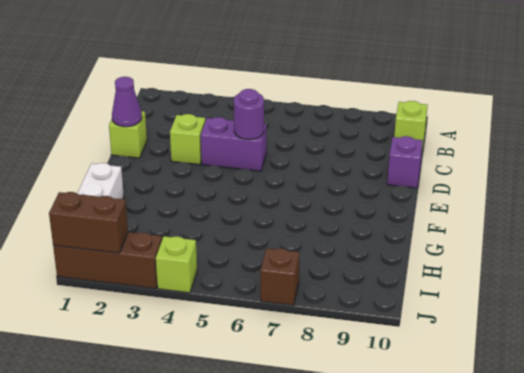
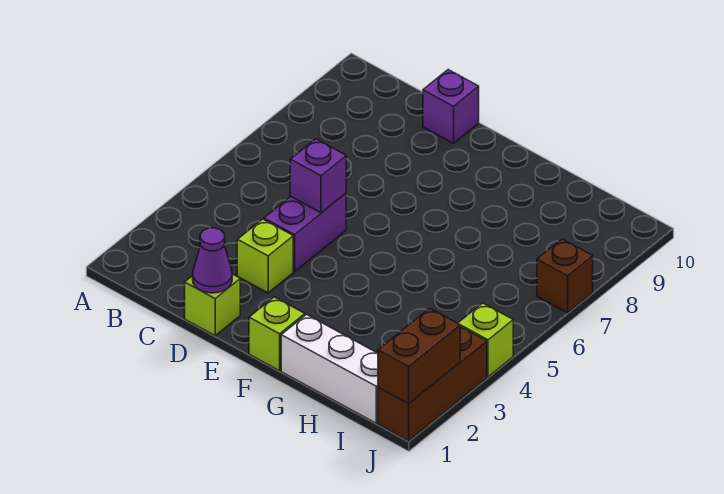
lime brick B10 level 1 -> lime brick F1 level 1
purple round brick D5 level 2 -> purple brick D5 level 2

